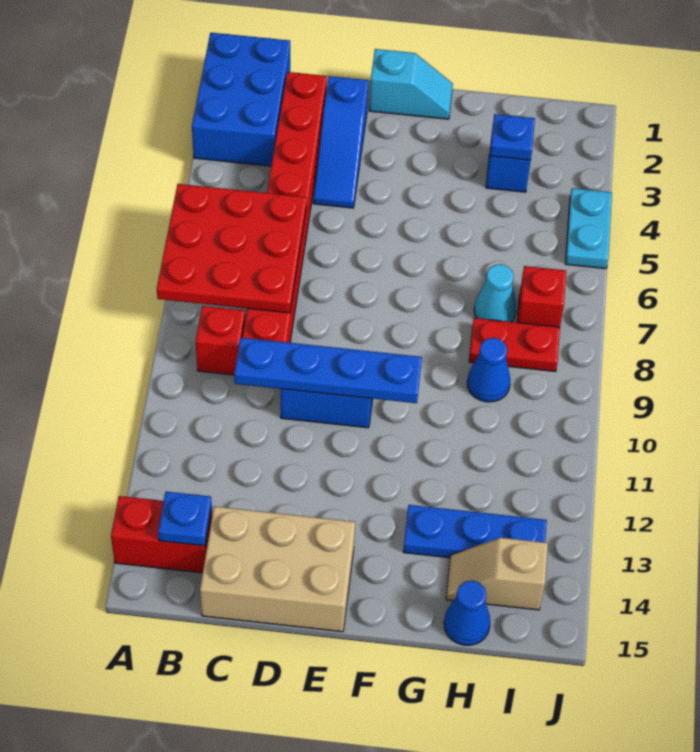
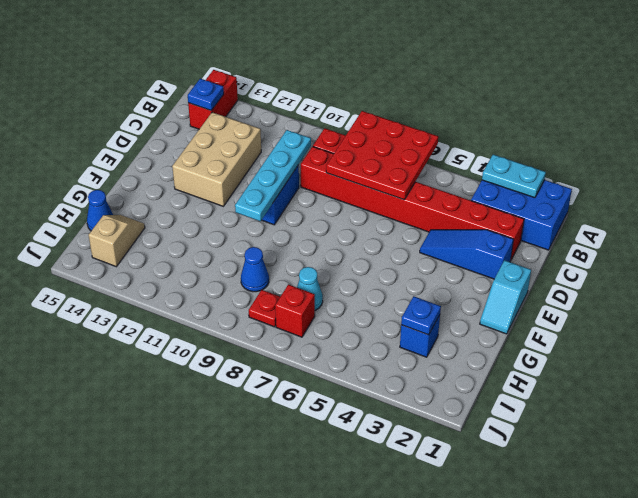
blue plate C10:F10 level 2 -> cyan plate C10:F10 level 2
tan brick C14:E15 level 1 -> tan brick C12:E13 level 1
blue plate G13:I13 level 1 -> none
red plate H8:I8 level 1 -> red plate I8 level 1
cyan plate J4:J5 level 1 -> cyan plate A2:A3 level 2

